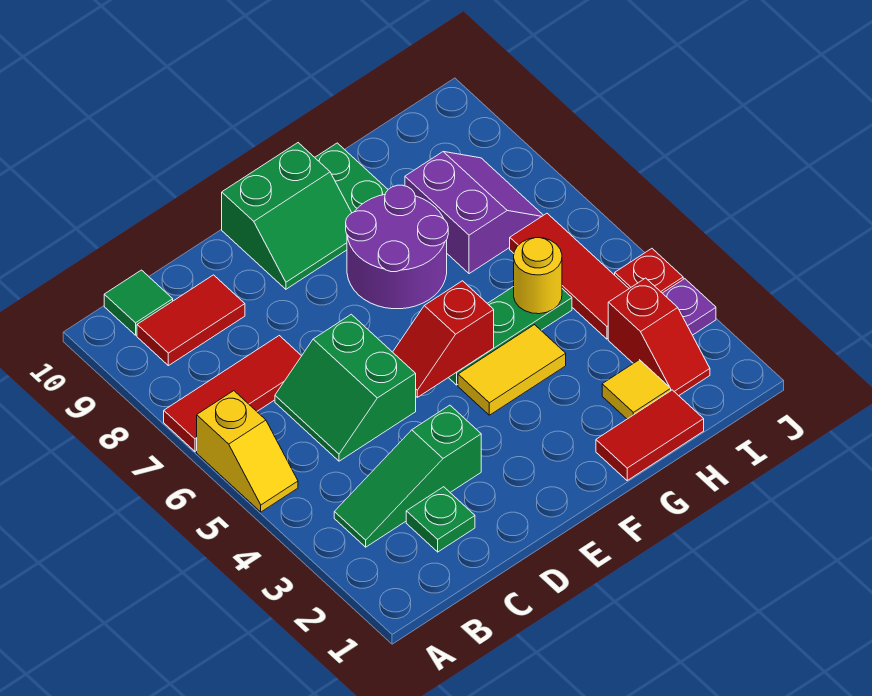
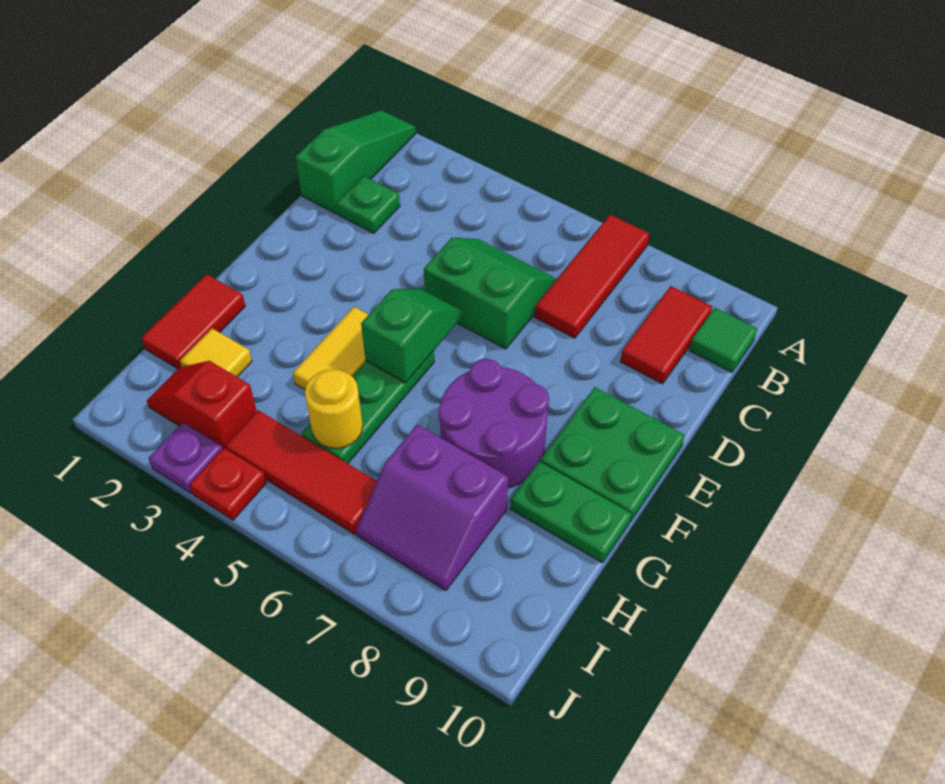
yellow slope A5:A6 level 1 top 6 -> none
green slope B3:D3 level 1 top D -> green slope A1:C1 level 1 top C
red slope E5:F5 level 2 top F -> green slope E5:F5 level 2 top F
green slope E9:F10 level 1 top 10 -> green plate E9:F10 level 1

